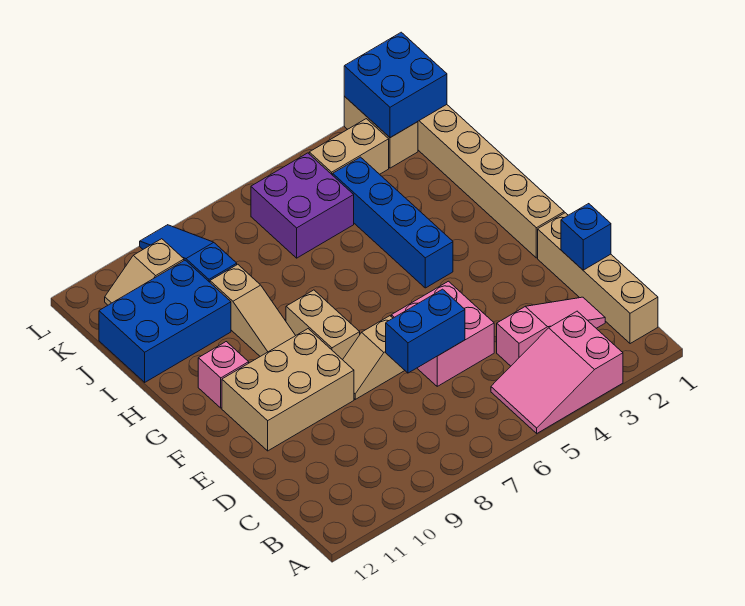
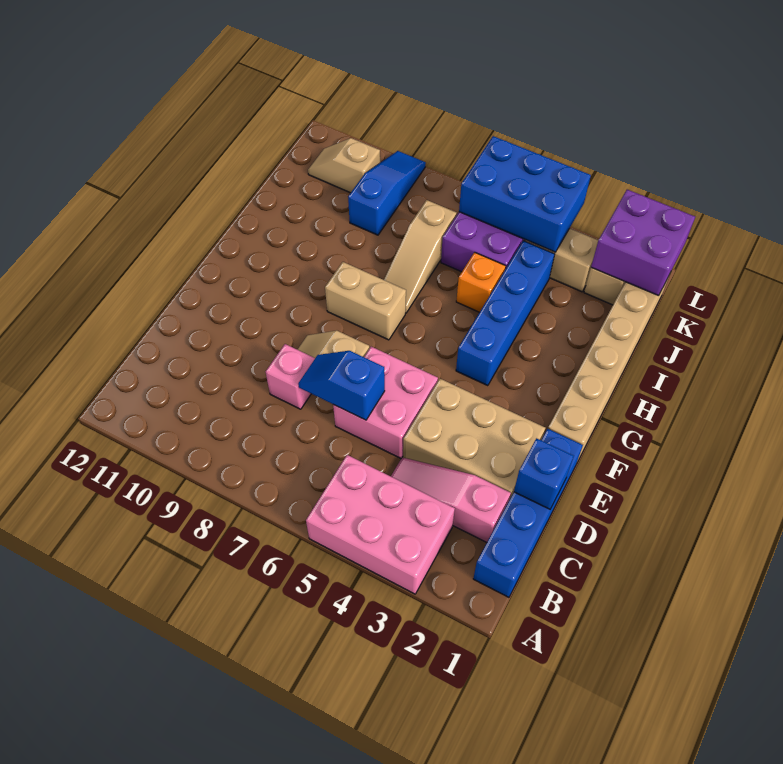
pink slope A3:B5 level 1 top 3 -> pink brick A3:B5 level 1
tan brick B1:E1 level 1 -> blue brick B1:E1 level 1
pink slope C2:C4 level 1 top 4 -> pink slope C2:C4 level 1 top 2
blue brick D6:D7 level 2 -> blue slope D6:D7 level 2 top 6
tan brick E9:F11 level 1 -> tan brick D2:E4 level 1
tan brick F8:G8 level 1 -> tan brick G7:G8 level 1
tan slope G9:I9 level 1 top I -> tan slope H7:J7 level 1 top J
pink brick G11 level 1 -> pink brick D8 level 1
none -> orange brick I5 level 1
blue brick I10:J12 level 1 -> blue brick K4:L6 level 2
blue brick K1:L2 level 2 -> purple brick K1:L2 level 2

